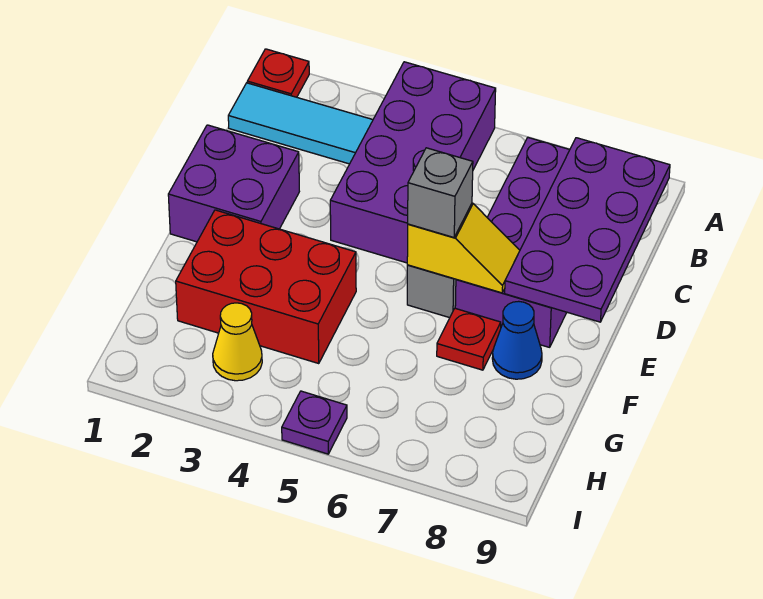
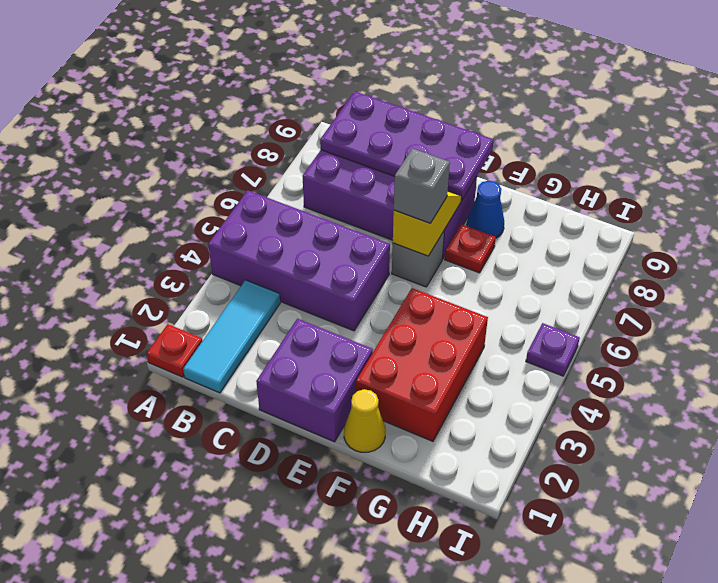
yellow cone H3 level 1 -> yellow cone F1 level 1

